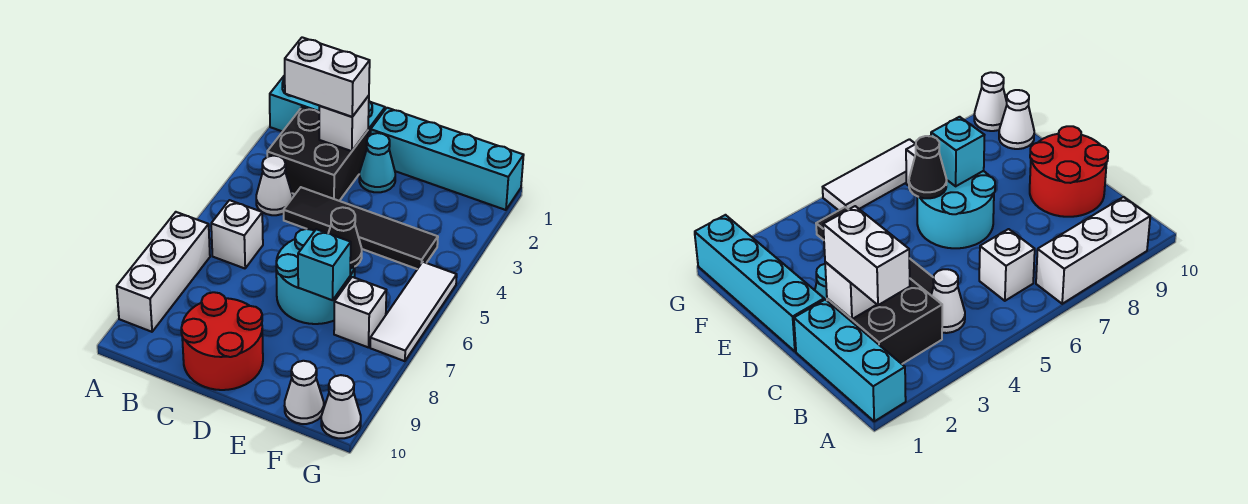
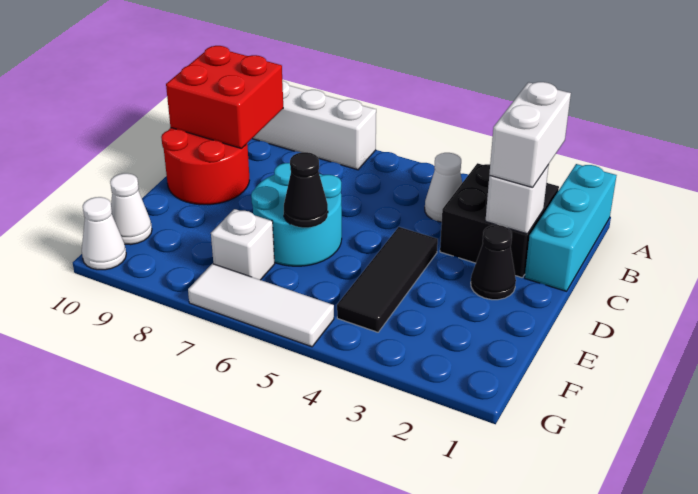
white brick B6 level 1 -> none
none -> red brick B9:C10 level 2
black tile C4:F4 level 1 -> black tile D4:F4 level 1
cyan brick D1:G1 level 1 -> none
cyan cone D2 level 1 -> black cone D2 level 1
cyan brick E7 level 2 -> none

